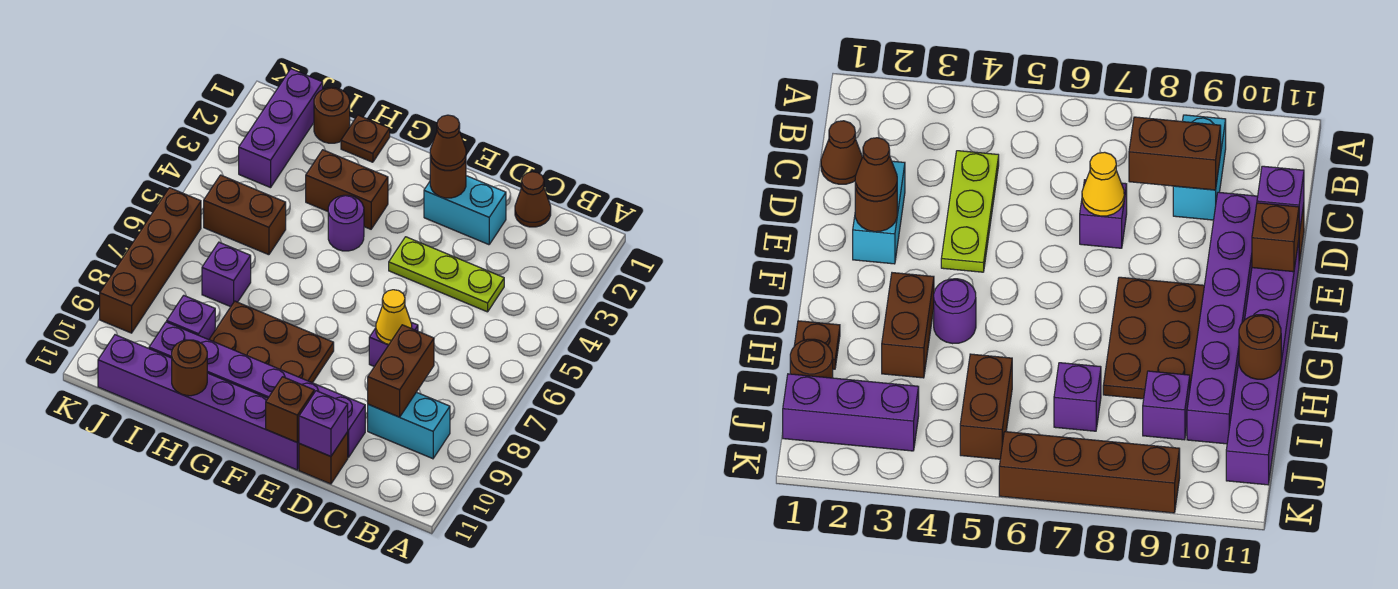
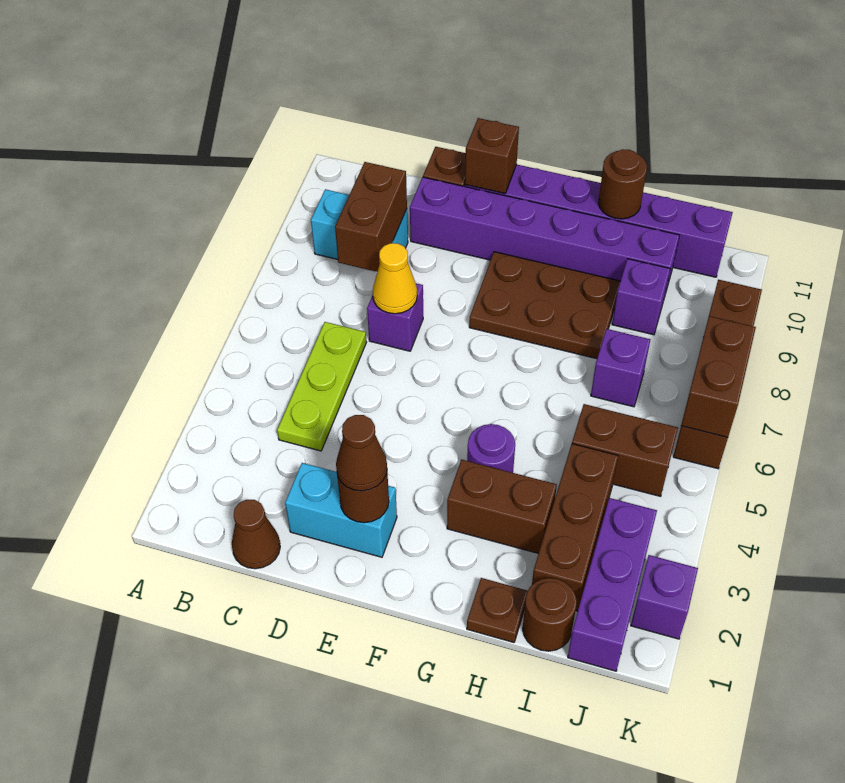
lime plate C4:E4 level 1 -> lime plate C4:C6 level 1
purple brick D11 level 2 -> purple brick K2 level 1
none -> brown brick I2:I4 level 1
none -> brown brick K6:K7 level 2

